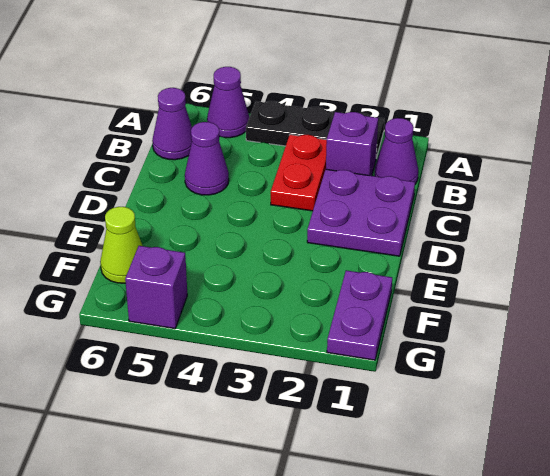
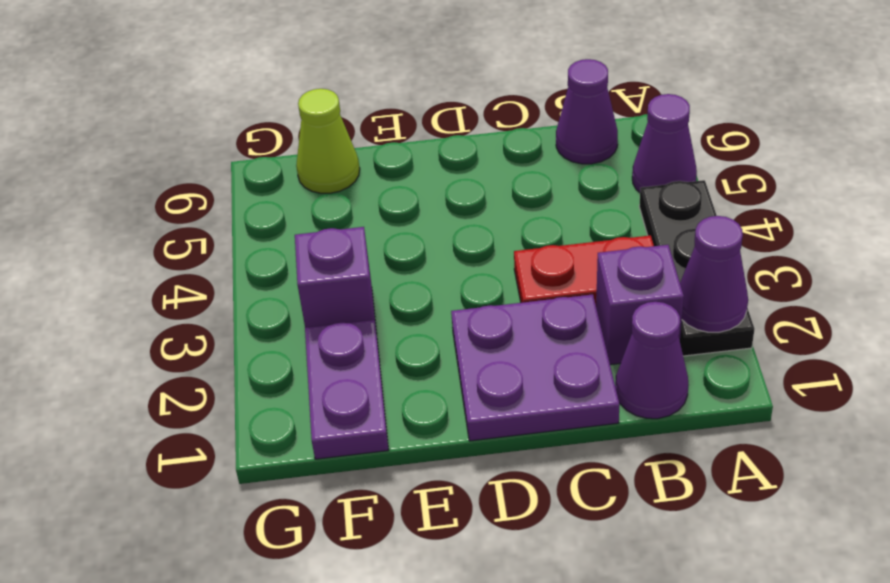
purple cone C5 level 1 -> purple cone A2 level 2
purple plate F1:G1 level 1 -> purple plate F1:F2 level 1
purple brick G5 level 1 -> purple brick F3 level 1

